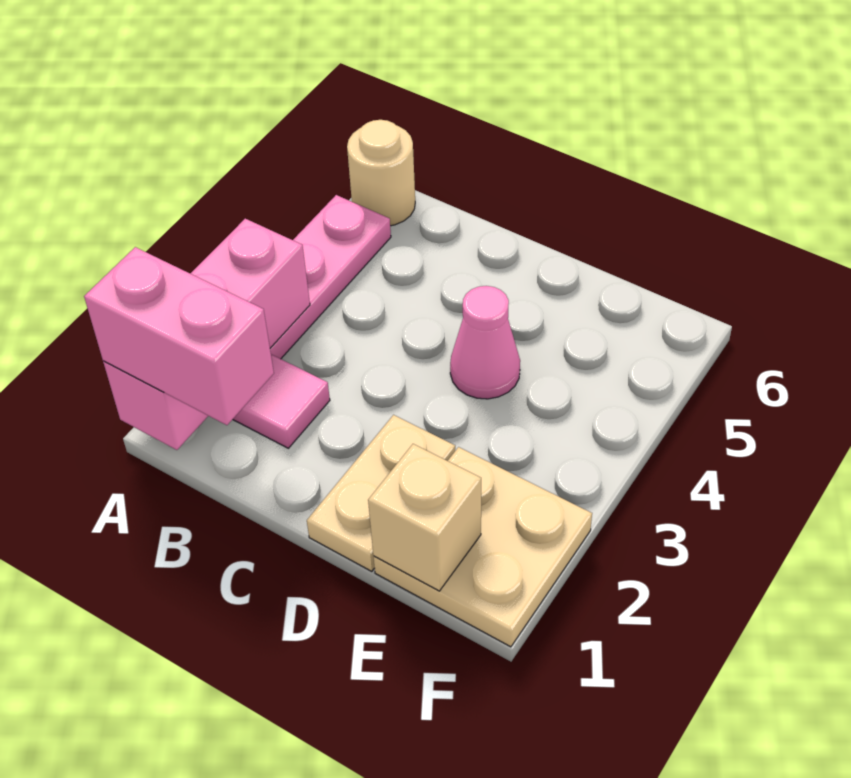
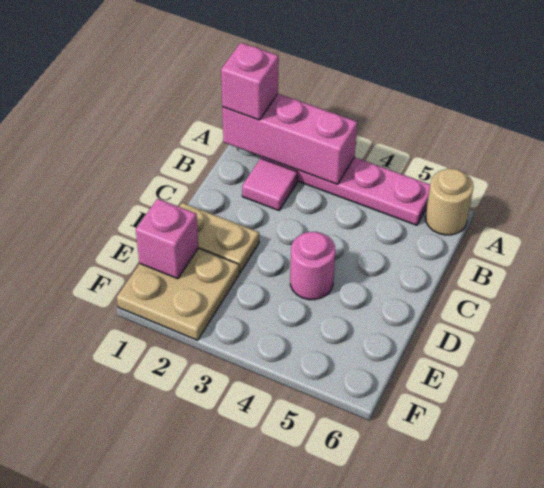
pink brick A1:B1 level 3 -> pink brick A1 level 3
pink cone D4 level 1 -> pink round brick D4 level 1
tan brick E1 level 2 -> pink brick E1 level 2

